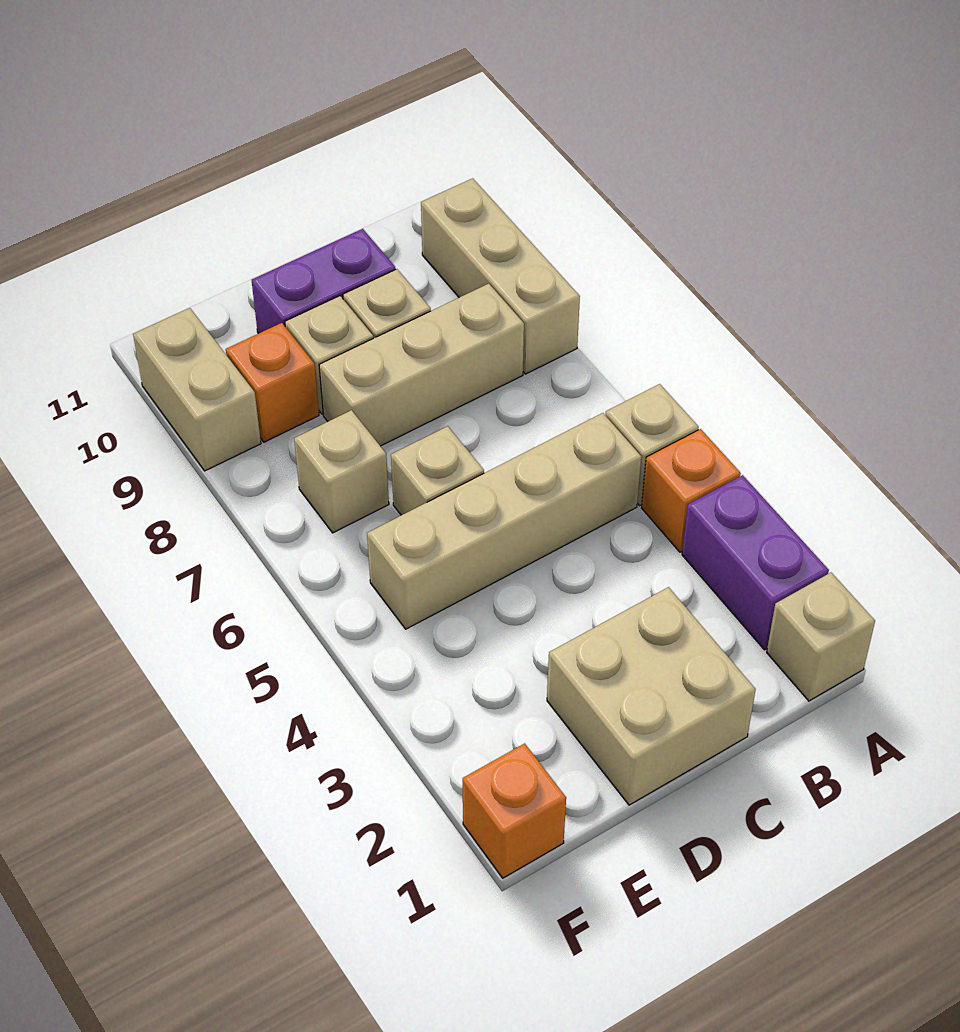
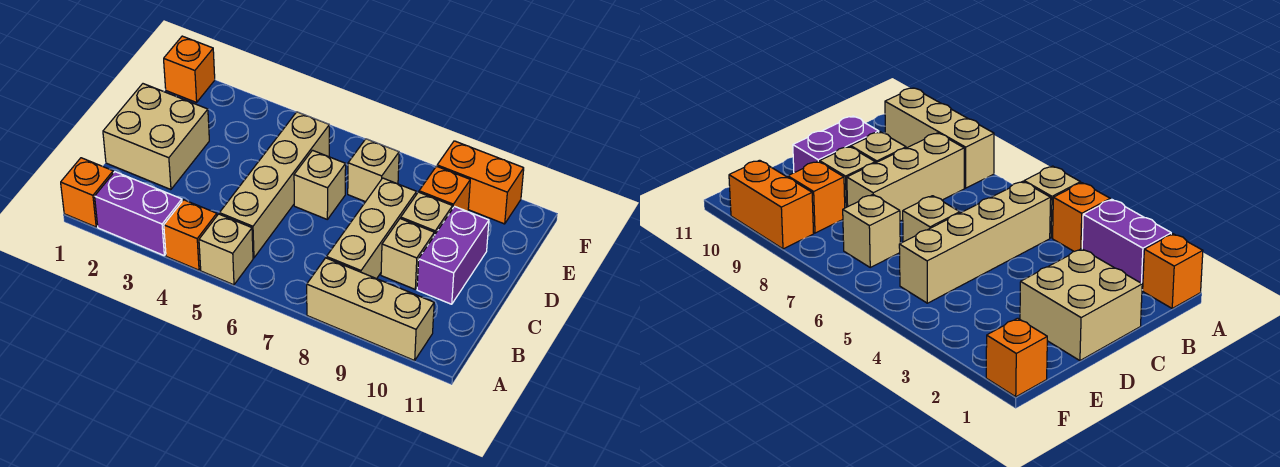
tan brick A1 level 1 -> orange brick A1 level 1
tan brick F9:F10 level 1 -> orange brick F9:F10 level 1

